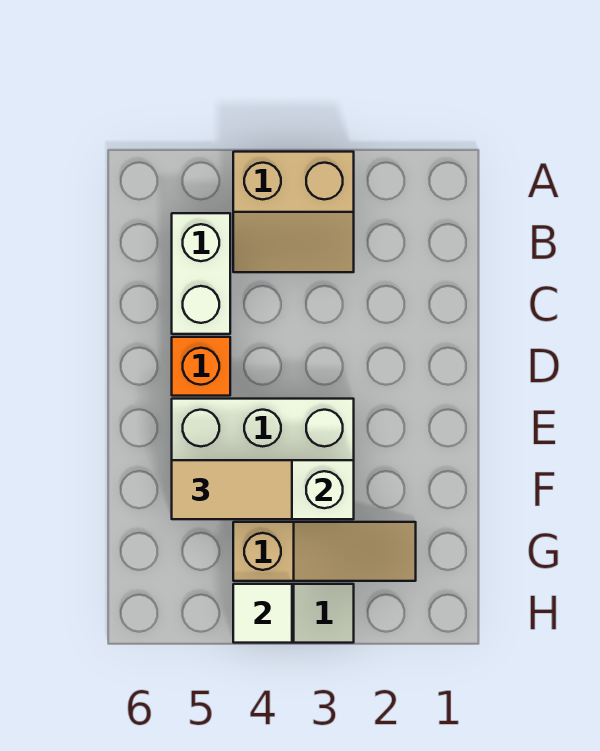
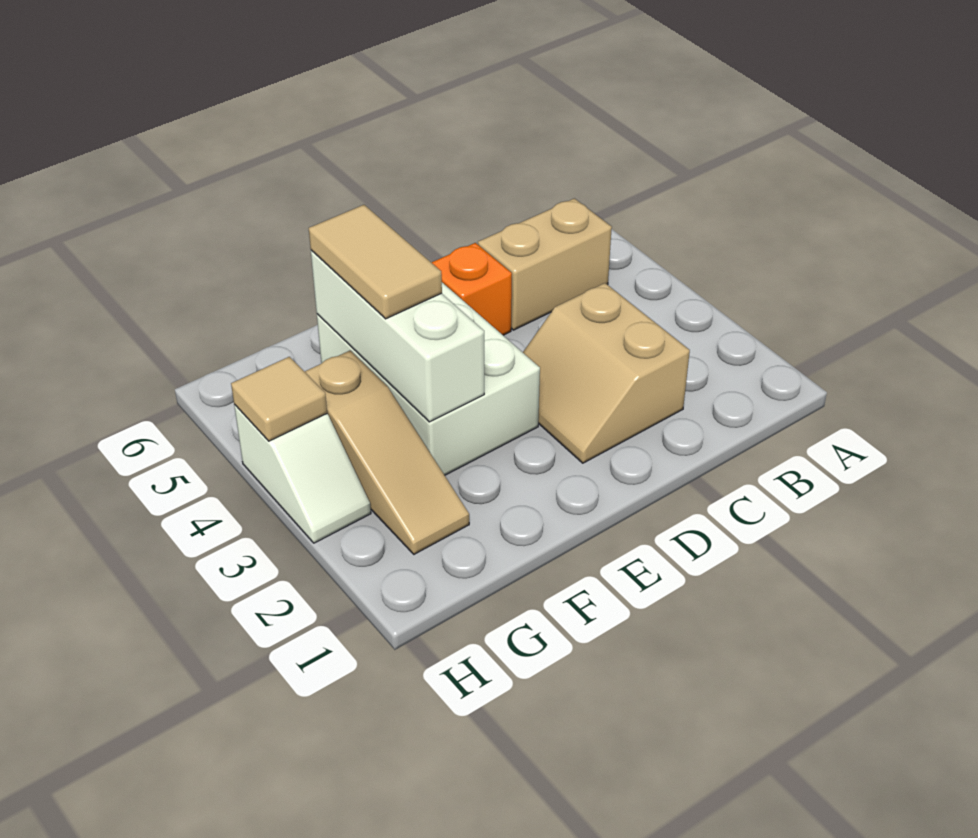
tan slope A3:B4 level 1 top A -> tan slope C2:D3 level 1 top C
white brick B5:C5 level 1 -> tan brick B5:C5 level 1
white tile H4 level 2 -> tan tile H4 level 2

